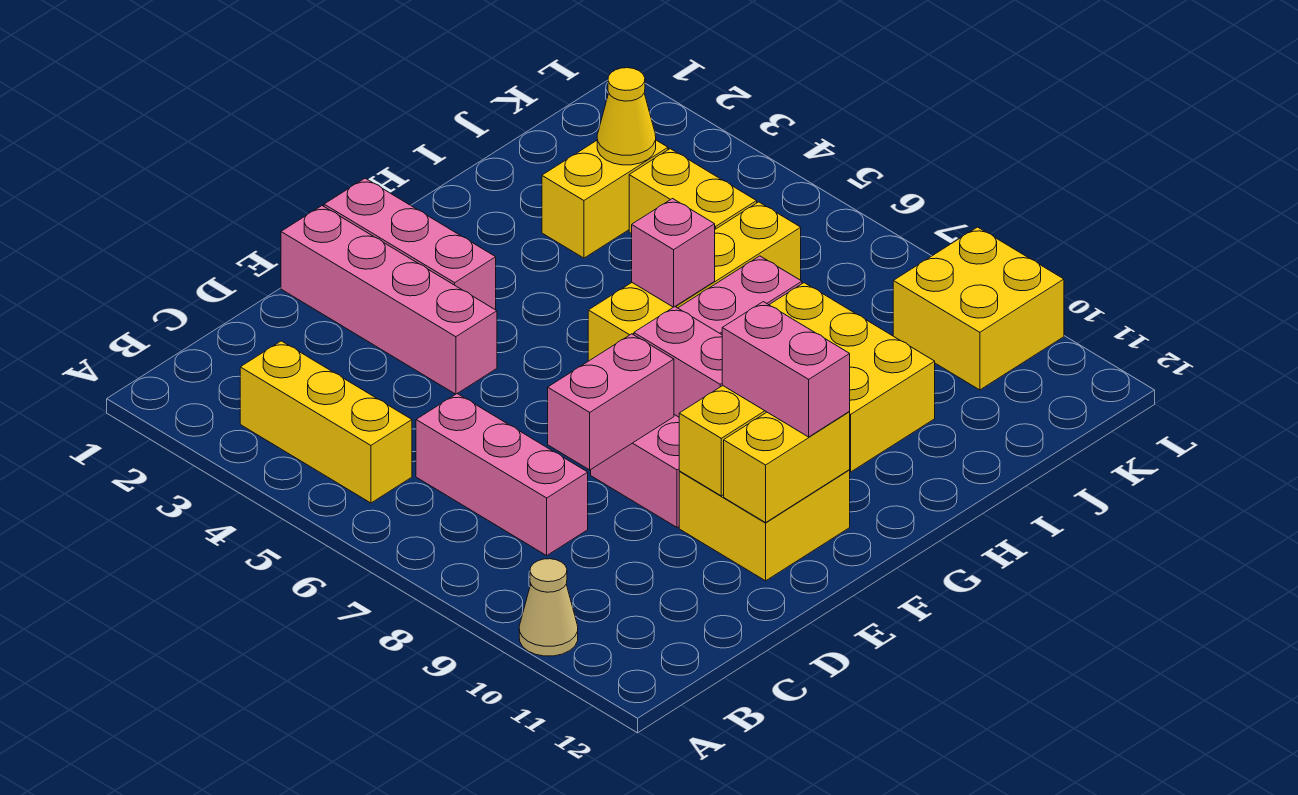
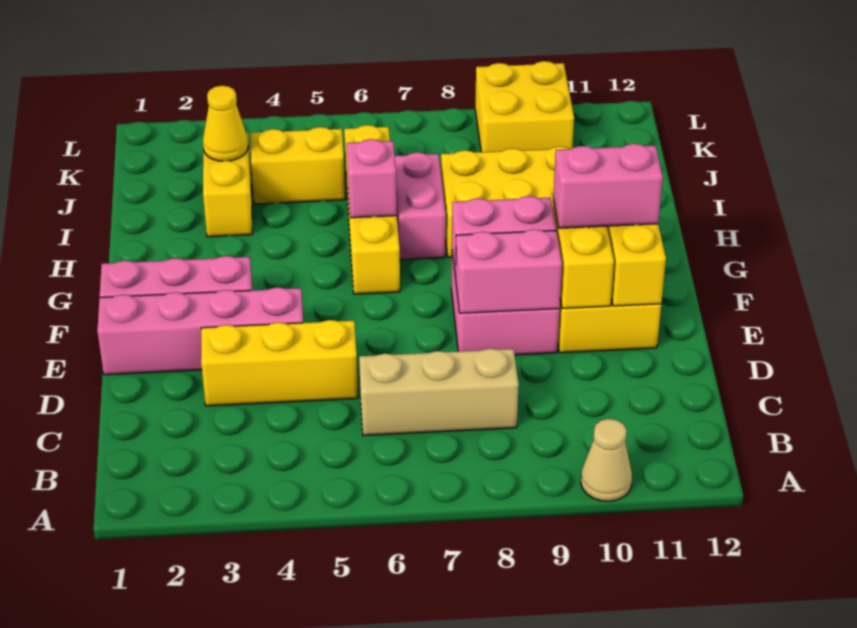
yellow brick B3:B5 level 1 -> yellow brick D3:D5 level 1
pink brick C6:C8 level 1 -> tan brick C6:C8 level 1
pink brick D8:E8 level 2 -> pink brick E8:E9 level 2

